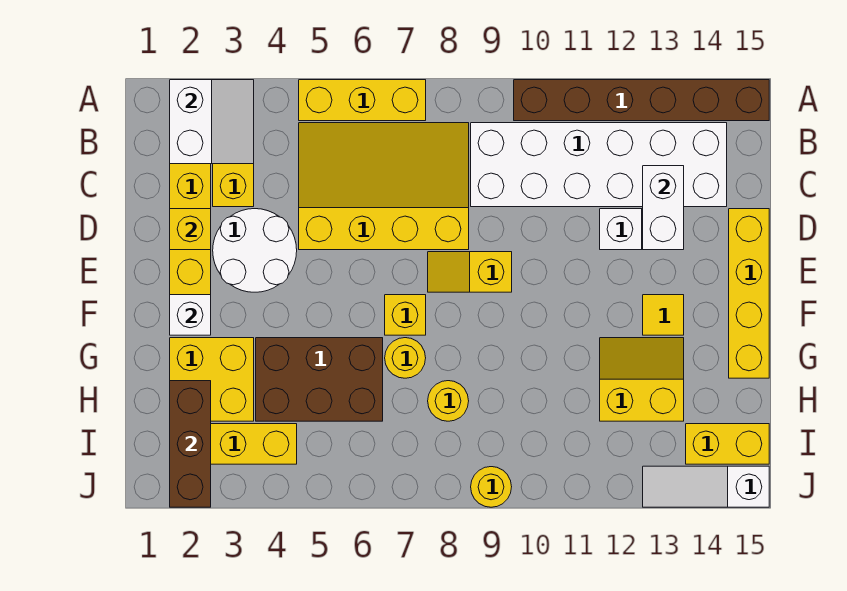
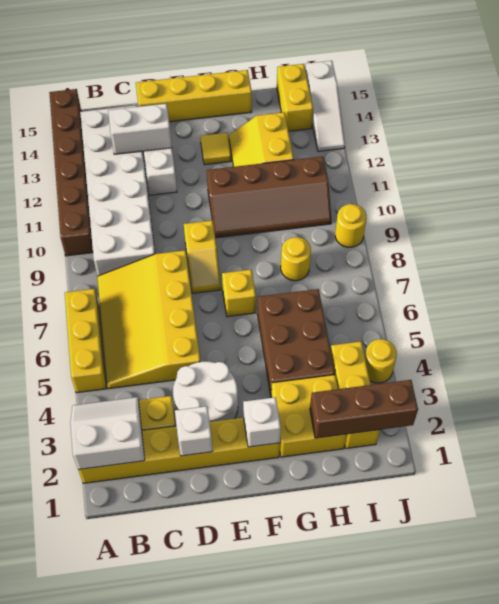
yellow brick D2 level 2 -> white brick D2 level 2
none -> brown slope F10:I11 level 1 top 11
yellow round brick G7 level 1 -> yellow round brick J4 level 1

